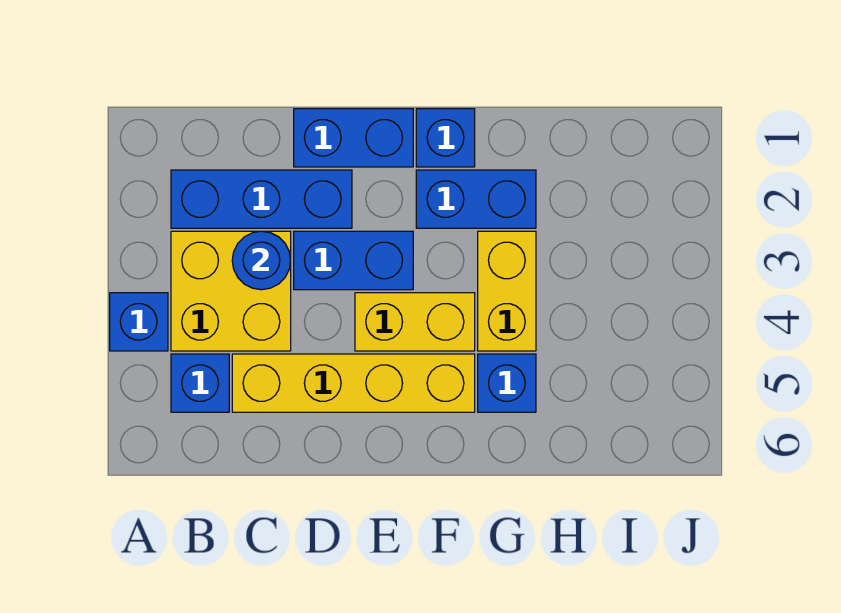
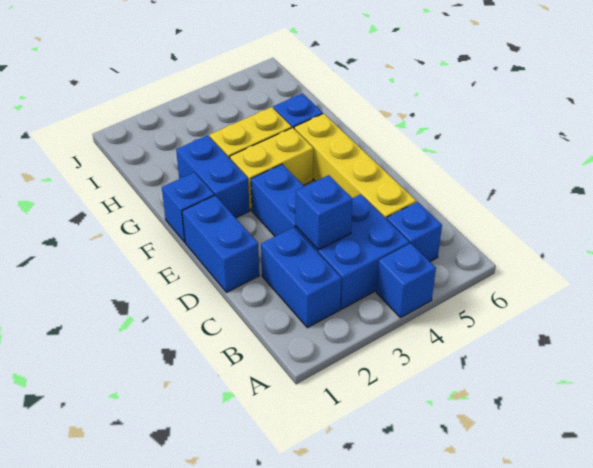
blue brick B2:D2 level 1 -> blue brick B2:C2 level 1
yellow brick B3:C4 level 1 -> blue brick B3:C4 level 1
blue round brick C3 level 2 -> blue brick C3 level 2
yellow brick E4:F4 level 1 -> yellow brick F3:F4 level 1

